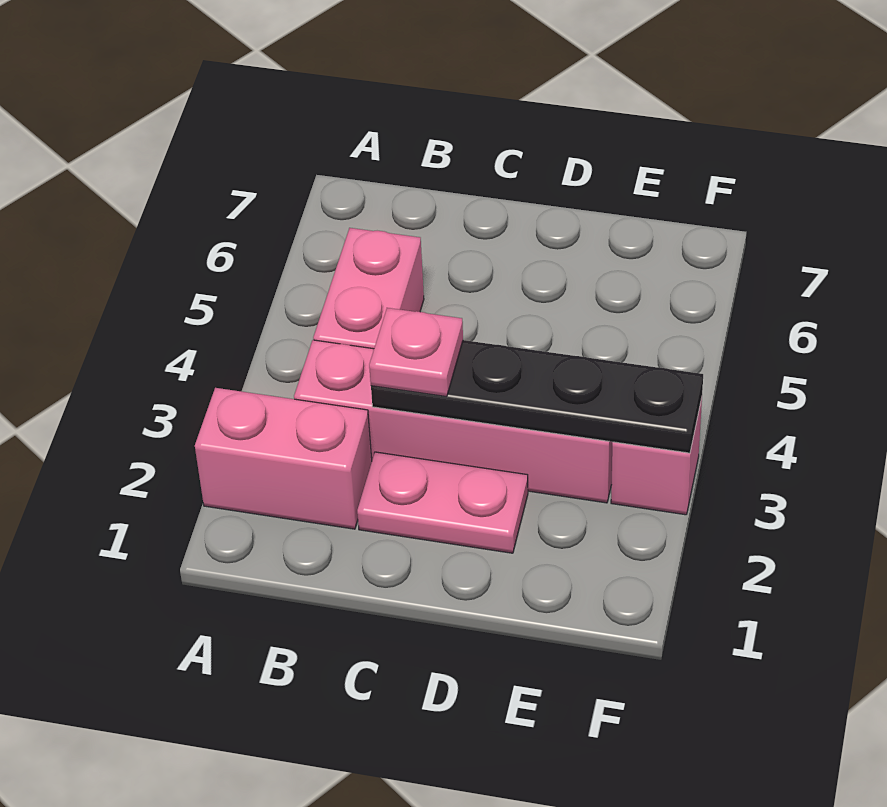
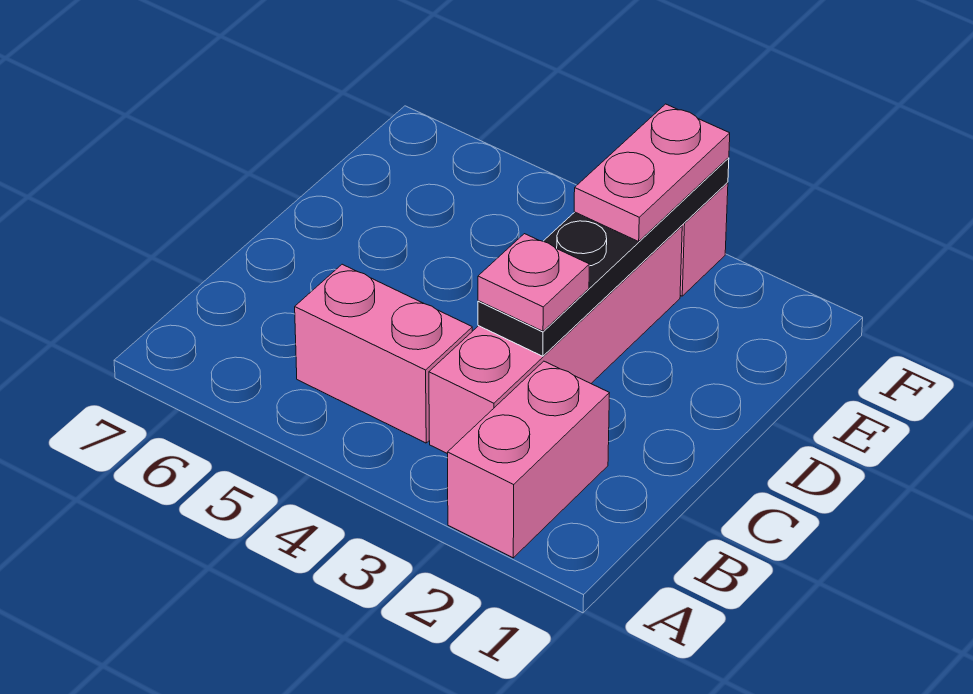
pink plate C2:D2 level 1 -> pink plate E3:F3 level 3

